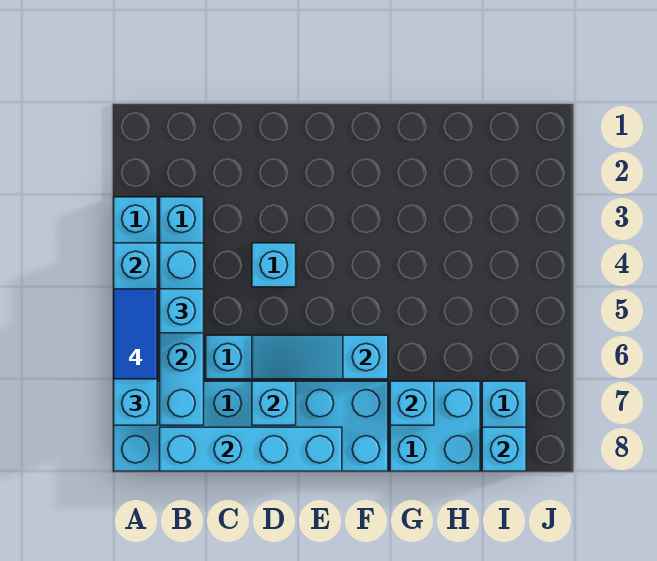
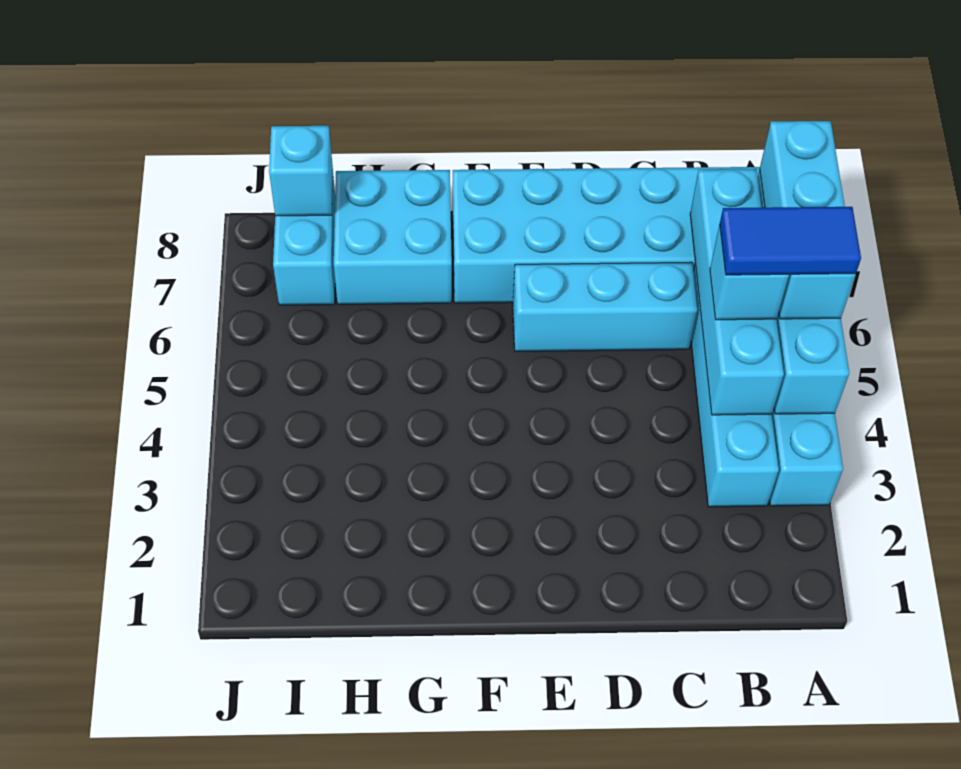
blue tile A5:A6 level 4 -> blue tile A5:B5 level 4
cyan brick B8:E8 level 2 -> none
cyan brick D4 level 1 -> none
cyan slope D6:F6 level 2 top F -> none
cyan brick D7 level 2 -> none
cyan brick G7 level 2 -> none

